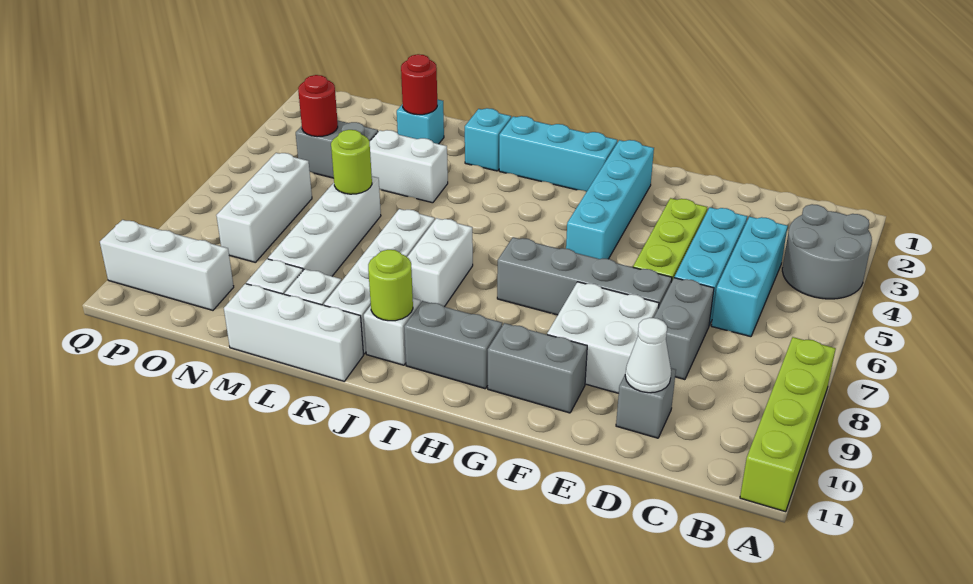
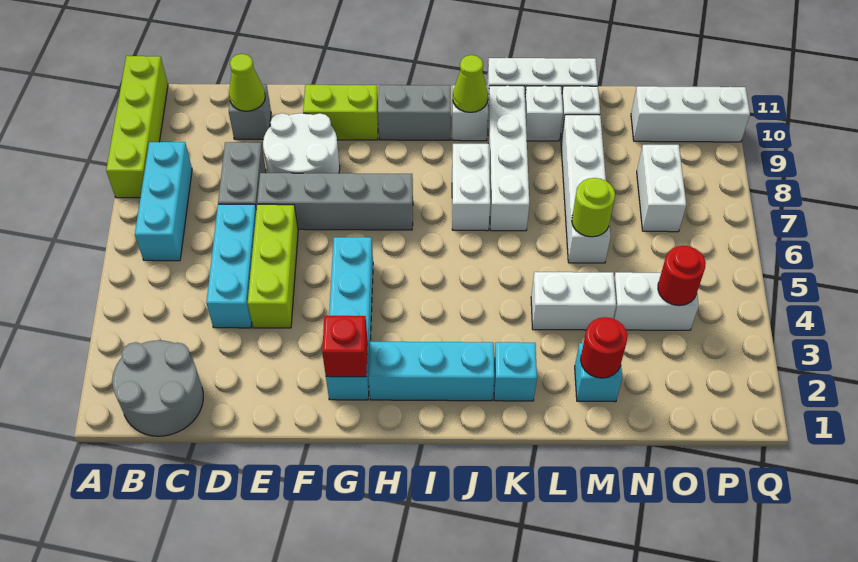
grey round brick A3:B4 level 1 -> grey round brick B1:C2 level 1
cyan brick C4:C6 level 1 -> cyan brick B6:B8 level 1
white cone D10 level 2 -> lime cone D10 level 2
white brick E8:F9 level 1 -> white round brick E8:F9 level 1
grey brick F10:G10 level 1 -> lime brick F10:G10 level 1
none -> red brick G2 level 2
lime round brick J10 level 2 -> lime cone J10 level 2
grey brick N4:O4 level 1 -> white brick N4:O4 level 1
white brick O6:O8 level 1 -> white brick O7:O8 level 1

